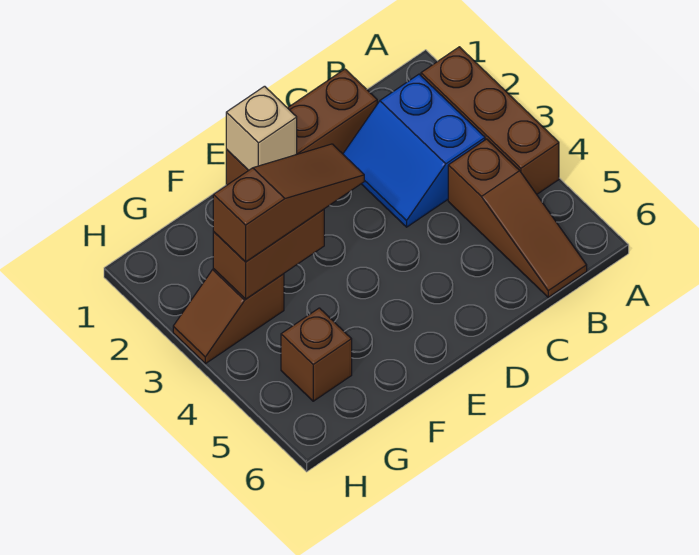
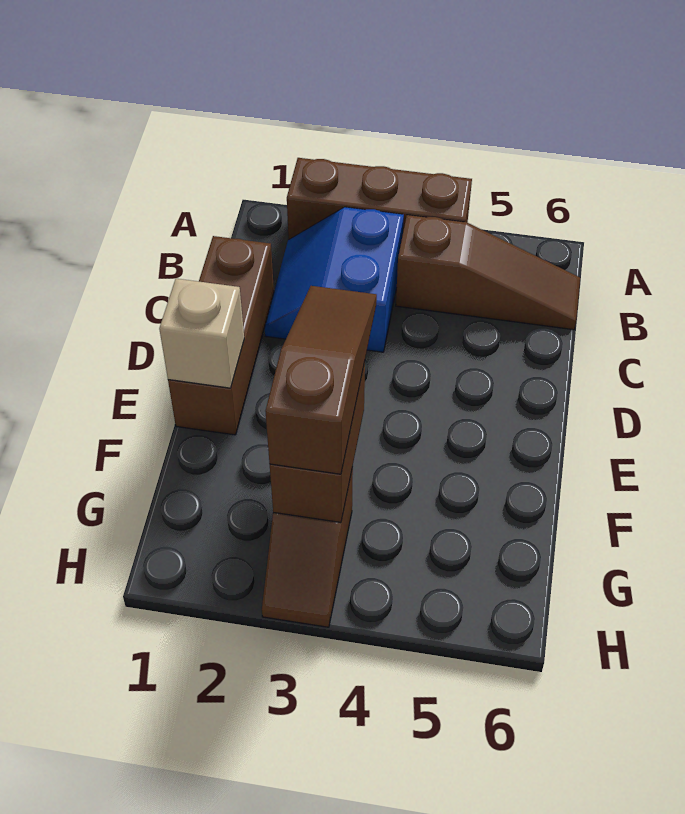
blue slope B2:C3 level 1 top B -> blue slope B2:C3 level 1 top 3
brown brick G5 level 1 -> none

